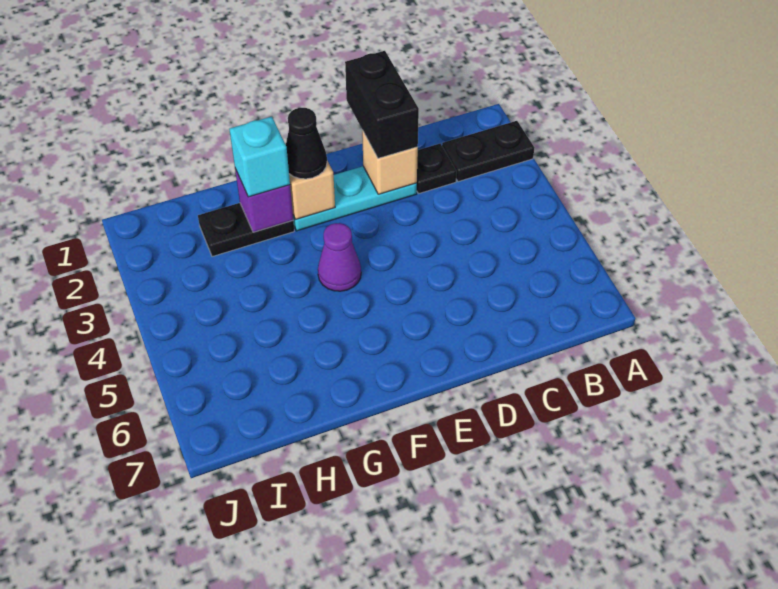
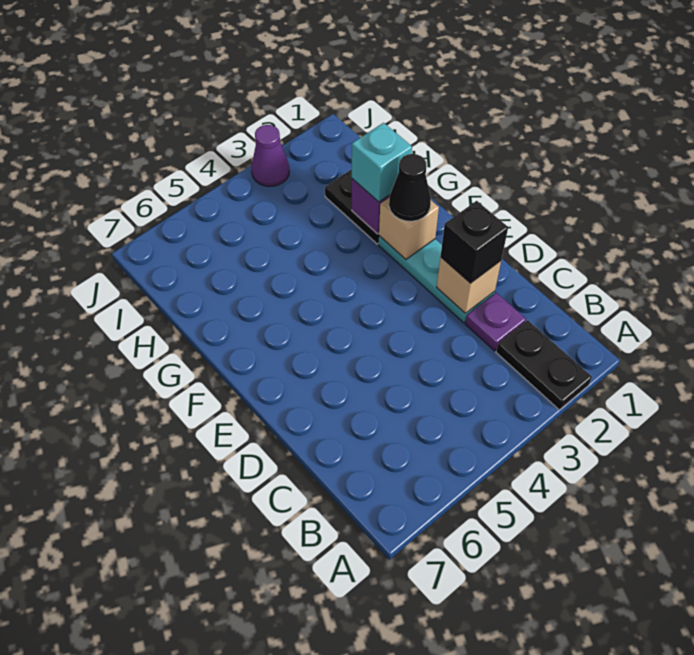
black plate C2 level 1 -> purple plate C2 level 1
black brick D1:D2 level 3 -> black brick D2 level 3
purple cone F4 level 1 -> purple cone J3 level 1

